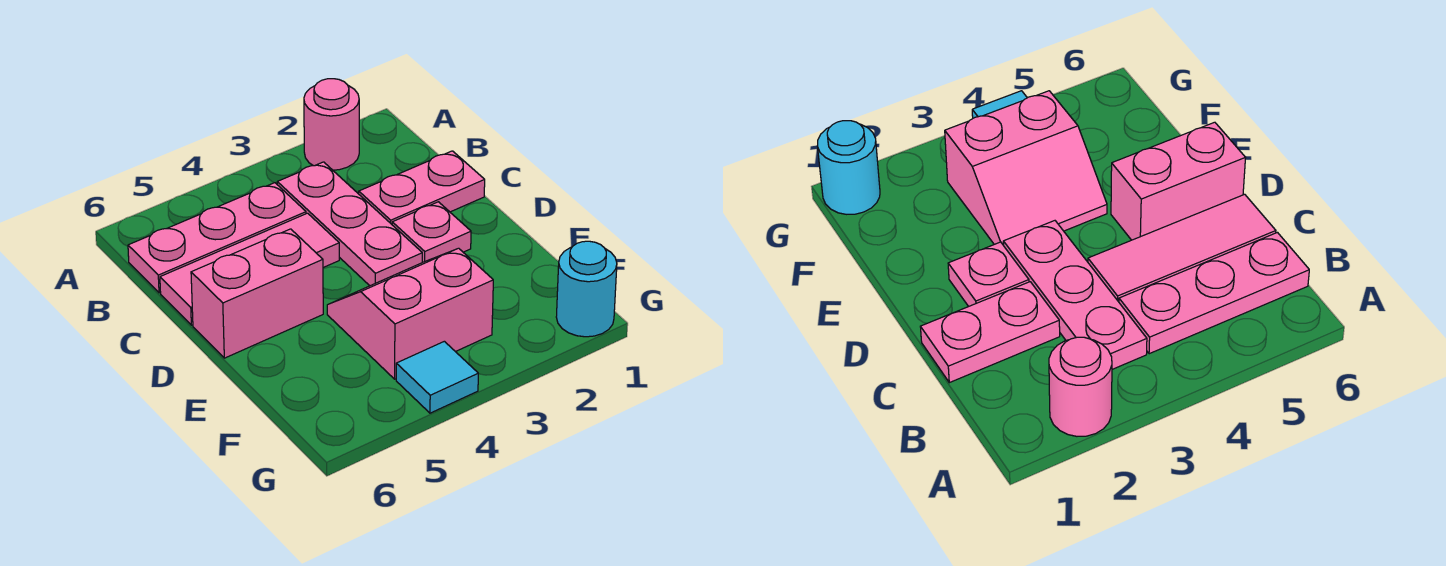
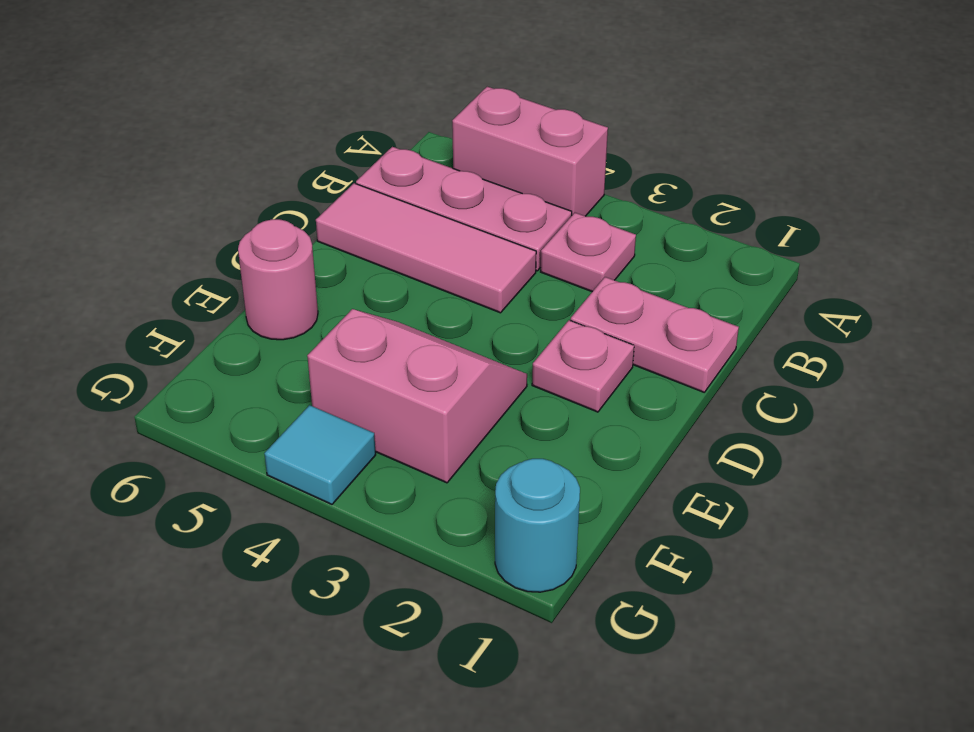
pink round brick A2 level 1 -> pink round brick E6 level 1
pink plate B3:D3 level 1 -> pink plate B3 level 1
pink brick D5:D6 level 1 -> pink brick A4:A5 level 1

